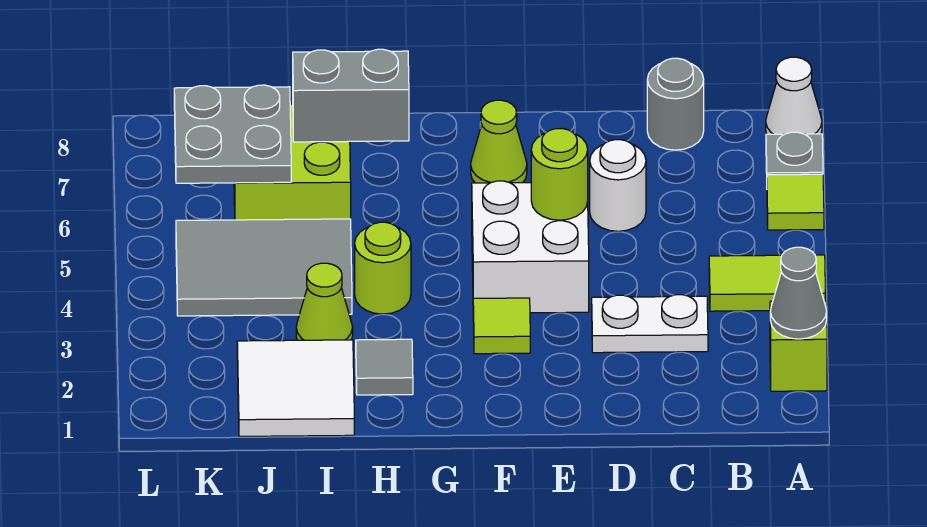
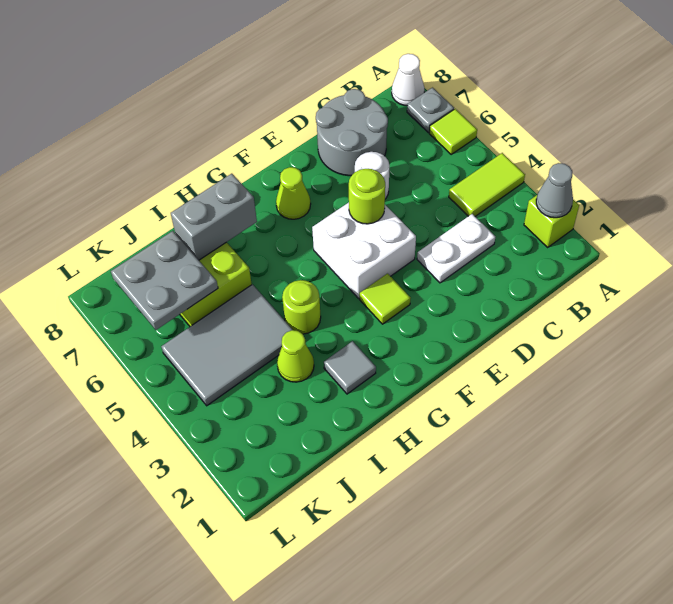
grey round brick C8 level 1 -> grey round brick C7:D8 level 1
white tile I1:J2 level 1 -> none

